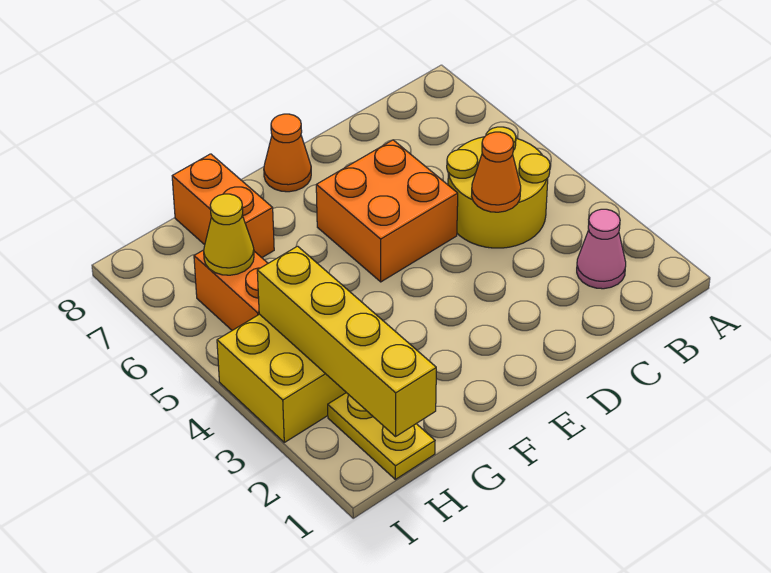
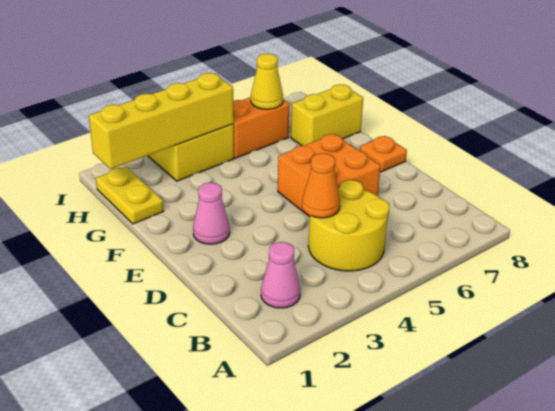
none -> pink cone E2 level 1
orange cone E8 level 1 -> orange plate E8 level 1
orange brick G7:G8 level 1 -> yellow brick G7:G8 level 1
yellow plate H1:H2 level 1 -> yellow plate G1:H1 level 1

